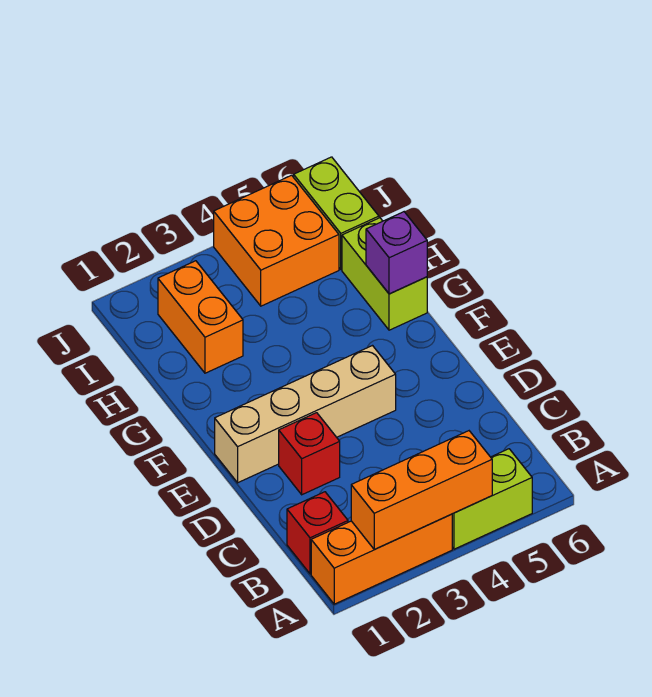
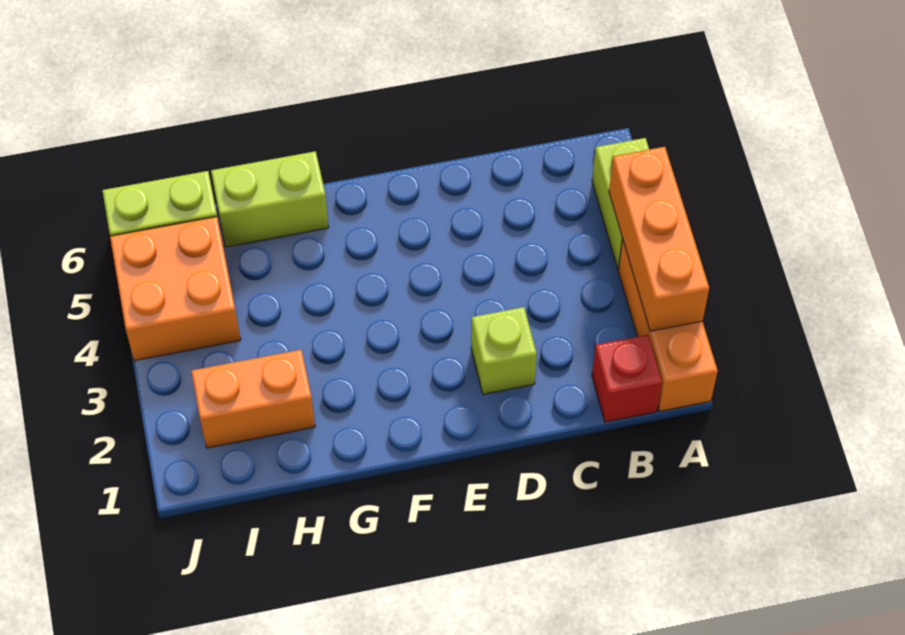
red brick D2 level 1 -> lime brick D2 level 1
tan brick E1:E4 level 1 -> none
purple brick G6 level 2 -> none

